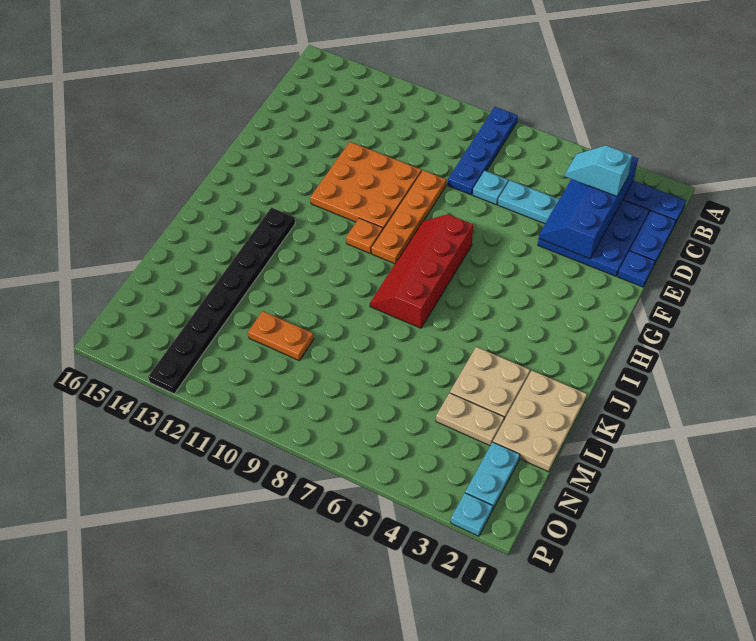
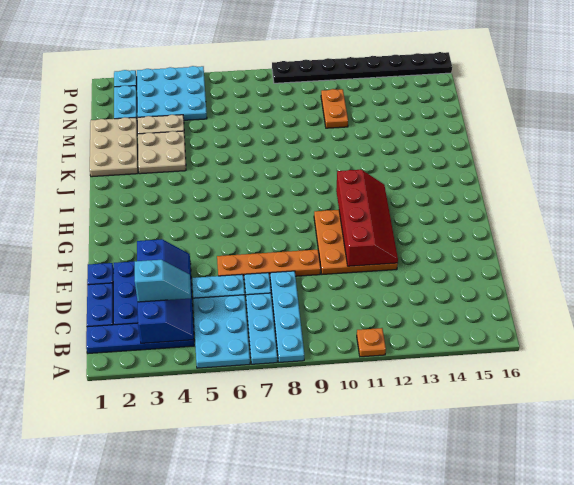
none -> cyan plate A5:C6 level 1
none -> cyan plate A7:C7 level 1
blue plate A8:D8 level 1 -> cyan plate A8:D8 level 1
orange plate E9:H9 level 1 -> orange plate E6:E9 level 1
red slope G7:J8 level 1 top 7 -> red slope E11:H12 level 2 top 11
orange plate H10 level 1 -> orange plate A11 level 1
black plate I13:P13 level 1 -> black plate P9:P16 level 1
orange plate M10:M11 level 1 -> orange plate M11:N11 level 1
none -> cyan plate N3:P5 level 1

